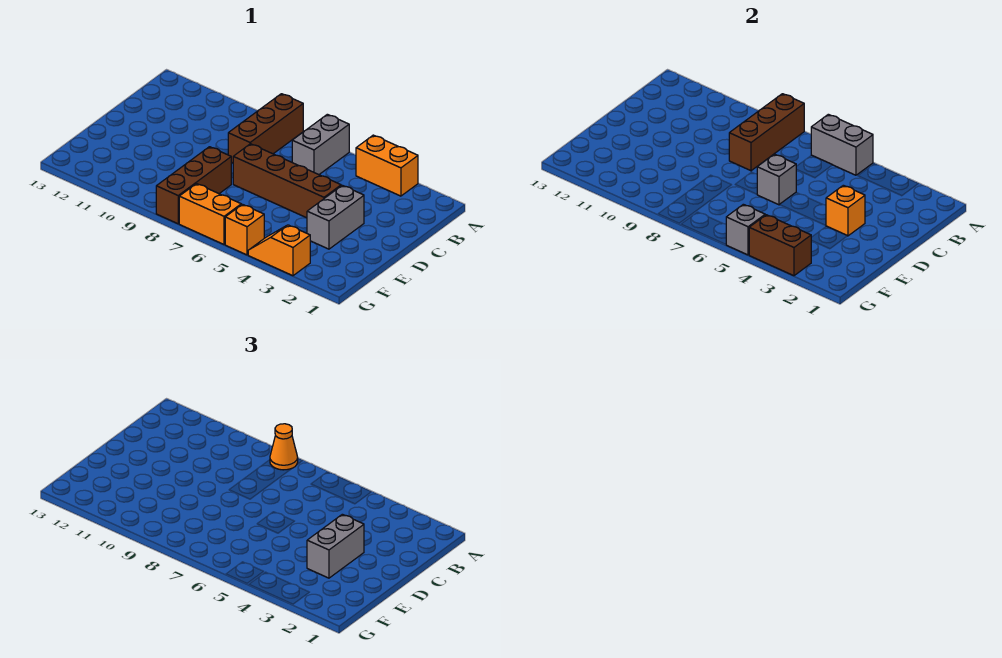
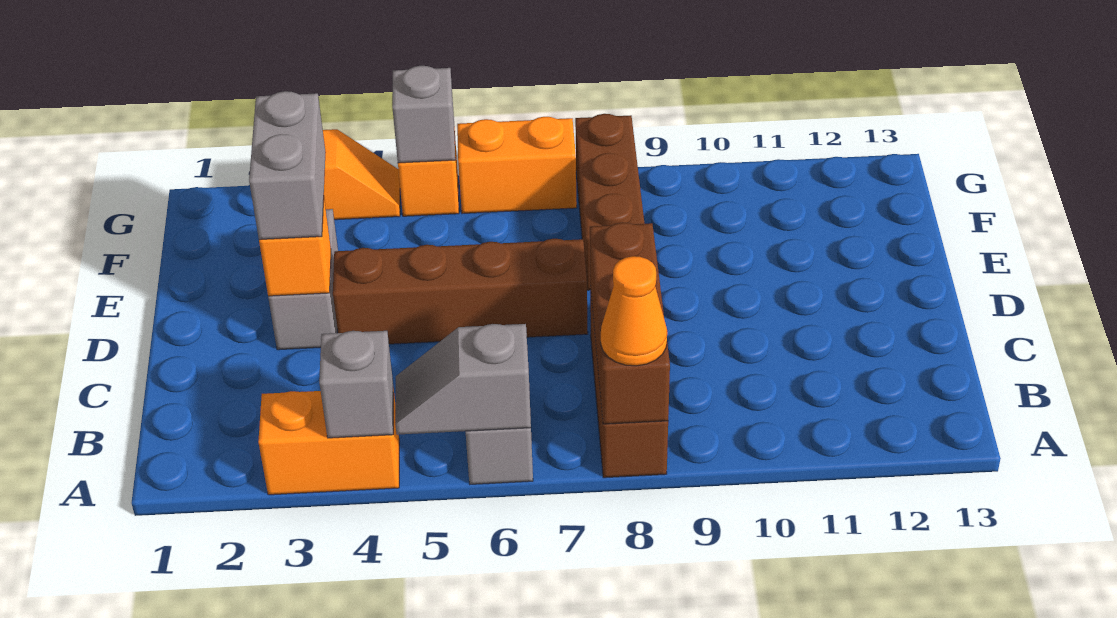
grey brick A5:A6 level 2 -> grey slope A5:A6 level 2 top 6
grey brick D6 level 2 -> grey brick A4 level 2
brown brick G3:G4 level 2 -> none

